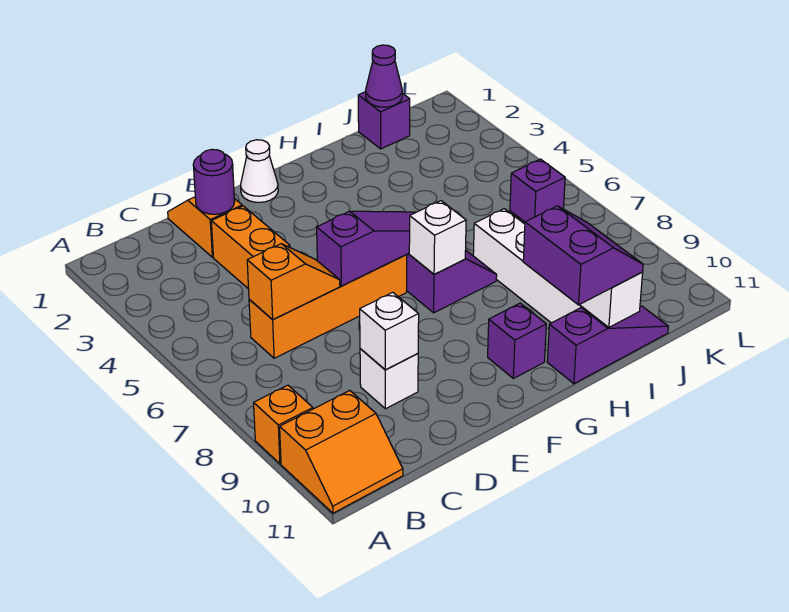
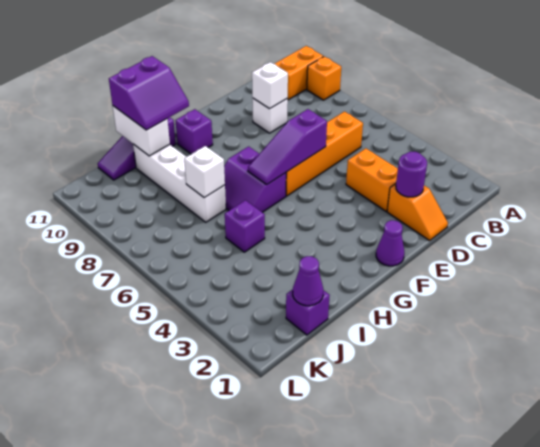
orange slope C6:D6 level 2 top C -> none
white cone F1 level 1 -> purple cone F1 level 1
white brick G7 level 2 -> white brick I7 level 2
purple slope H10:I11 level 3 top H -> purple slope H10:I11 level 3 top 11
purple brick K6 level 1 -> purple brick I5 level 1

